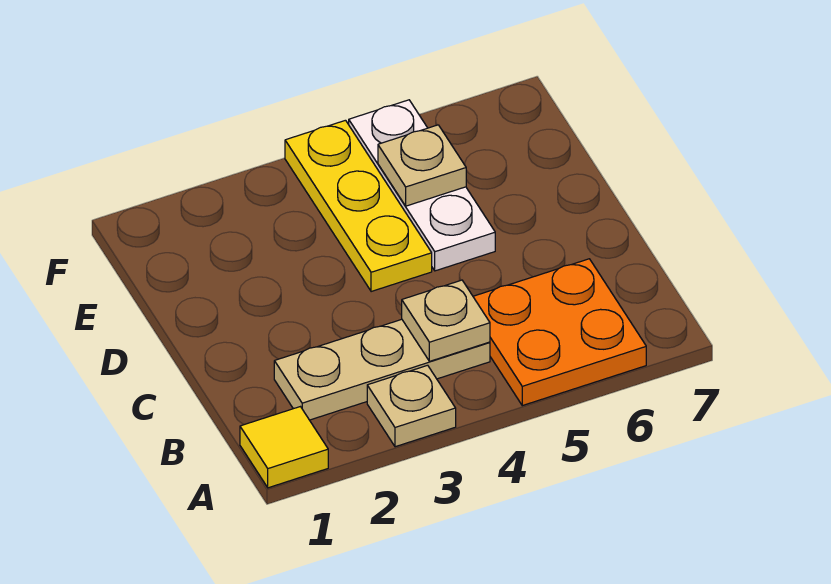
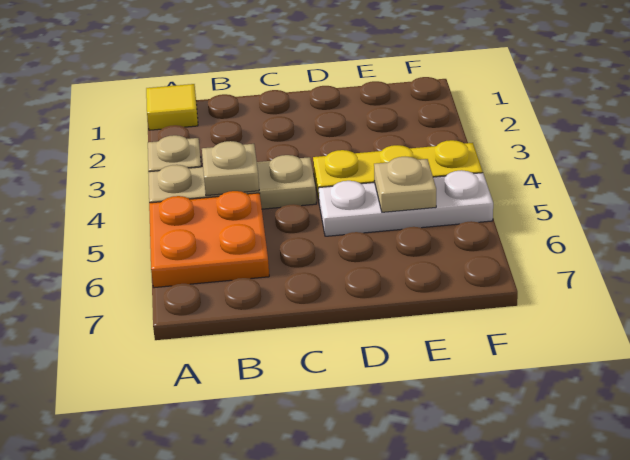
tan plate B2:B4 level 1 -> tan plate A4:C4 level 1

